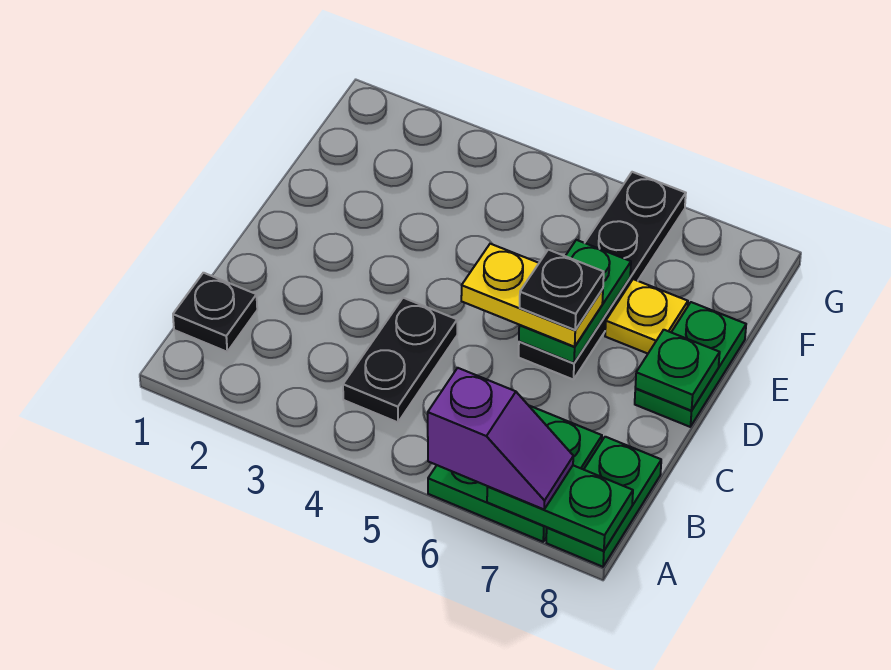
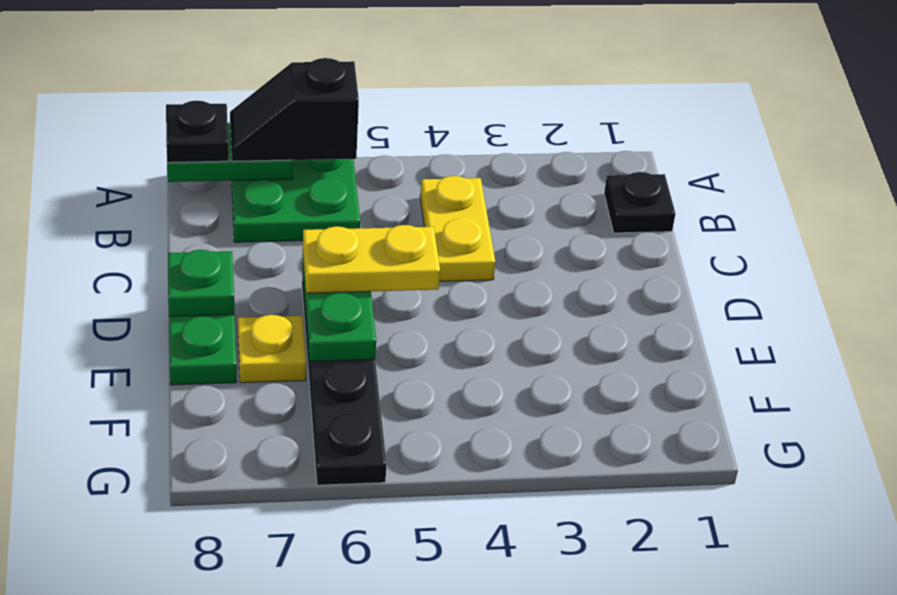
purple slope A6:A7 level 3 top 6 -> black slope A6:A7 level 3 top 6
green plate A8:B8 level 1 -> none
black plate B4:C4 level 1 -> yellow plate B4:C4 level 1
black plate D6 level 4 -> black plate A8 level 3

